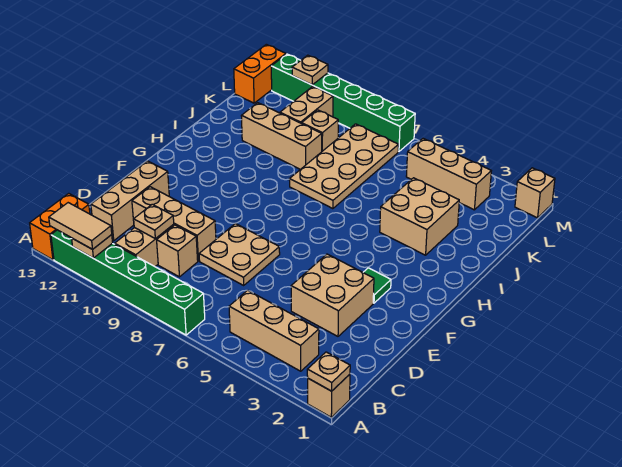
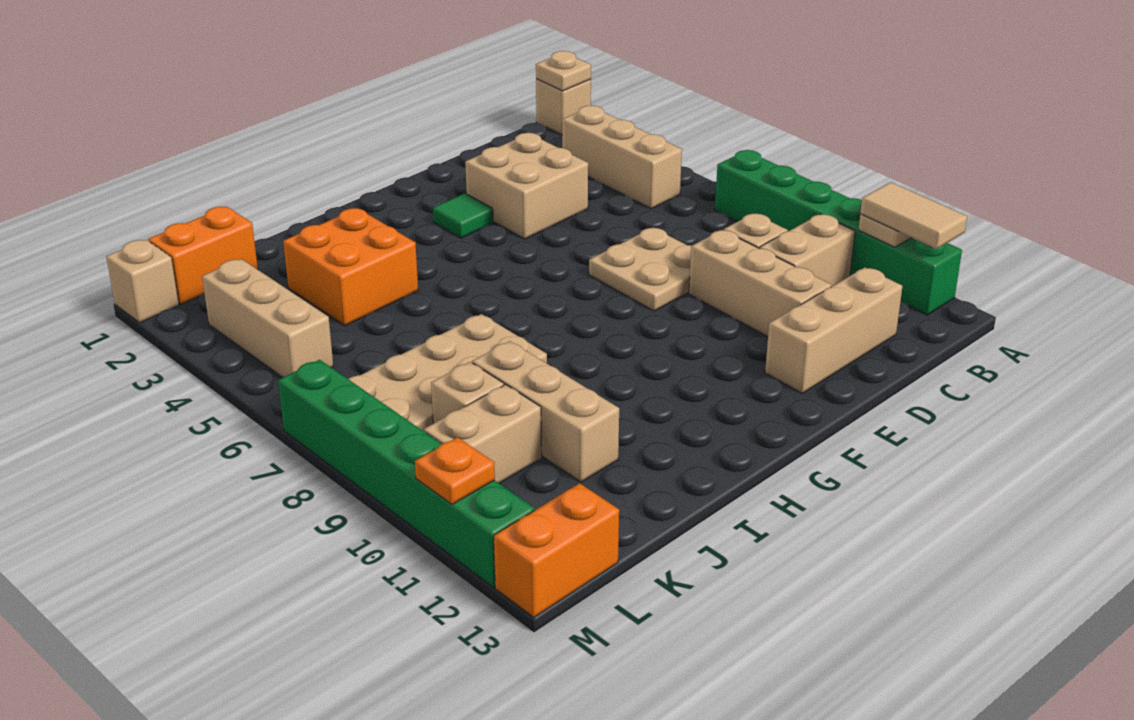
orange brick A13:B13 level 1 -> orange brick K1:L1 level 1
tan plate C10 level 2 -> none
tan brick I3:J4 level 1 -> orange brick I3:J4 level 1
tan plate M11 level 2 -> orange plate M11 level 2

